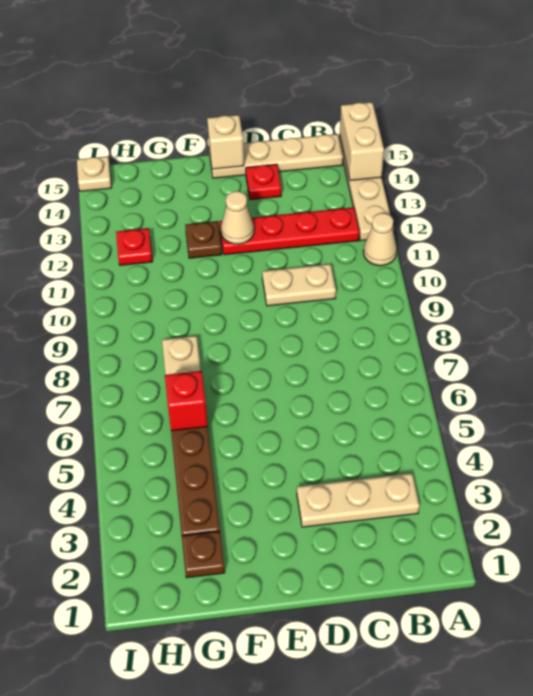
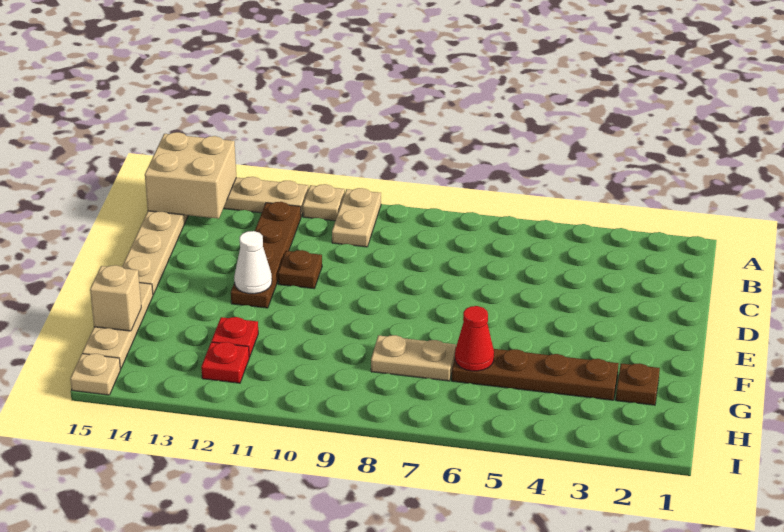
tan cone A11 level 1 -> tan plate A11 level 1
tan brick A14:A15 level 2 -> tan brick A14:B15 level 2
tan plate B3:D3 level 1 -> tan plate F15:H15 level 1
red plate B12:E12 level 1 -> brown plate B12:E12 level 1
tan plate C10:D10 level 1 -> tan plate A10:B10 level 1
red plate D14 level 1 -> red plate G12 level 1
tan cone E12 level 2 -> white cone E12 level 2
tan brick E15 level 2 -> tan brick G15 level 2
brown plate F12 level 1 -> brown plate D11 level 1
red brick G6 level 2 -> red cone G6 level 2

